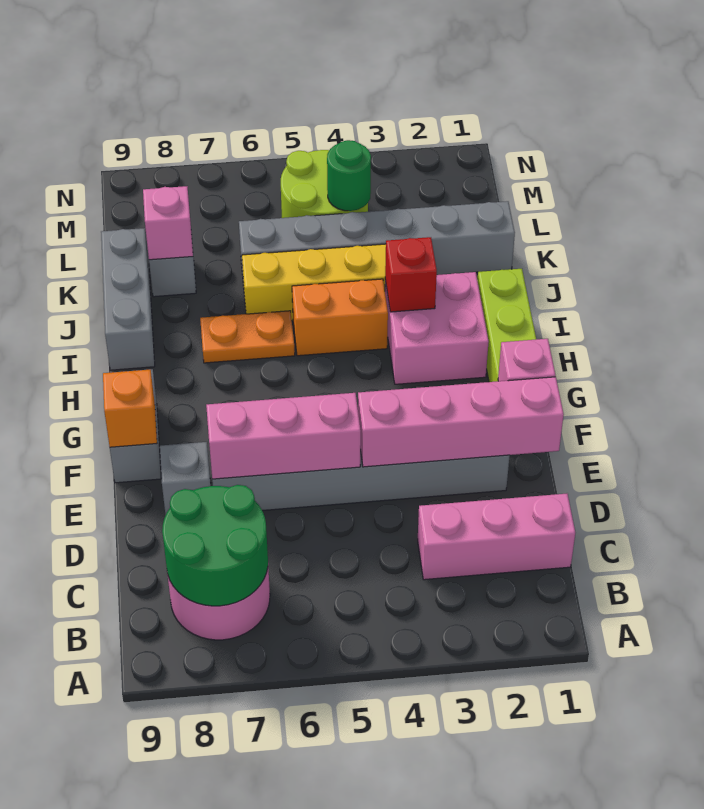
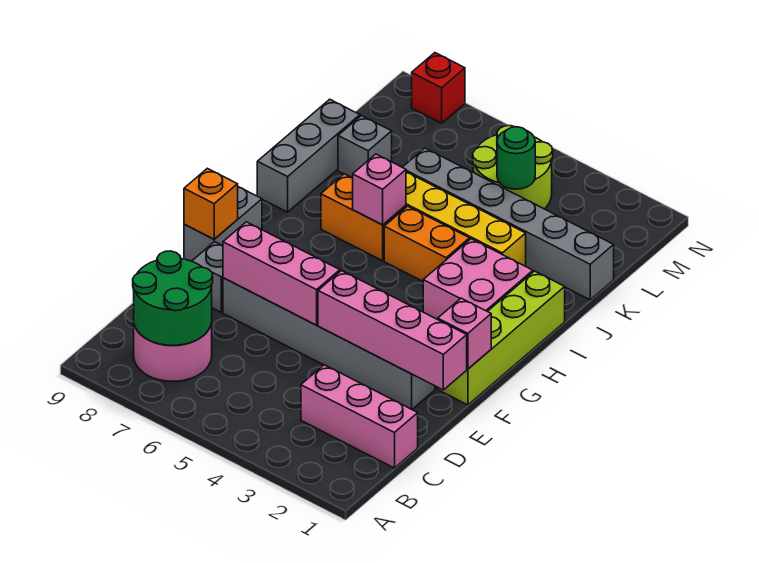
red brick I3 level 2 -> red brick N8 level 1
orange plate I6:I7 level 1 -> orange brick I6:I7 level 1
pink brick K8 level 2 -> pink brick I6 level 2

